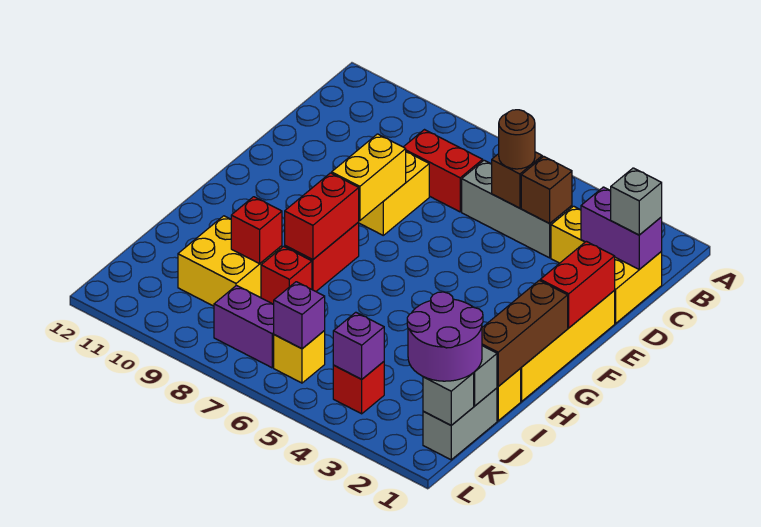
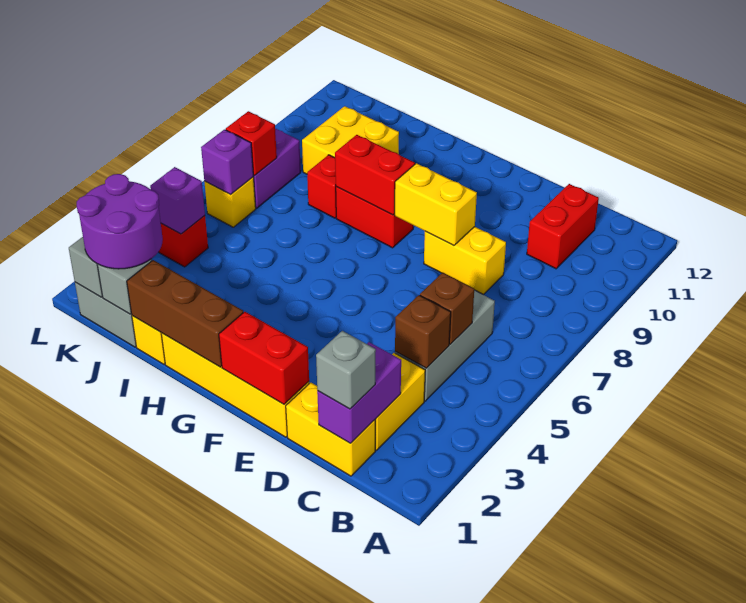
brown round brick C5 level 3 -> none
red brick C7:C8 level 1 -> red brick C10:C11 level 1
red brick I9 level 2 -> red brick K7 level 2

